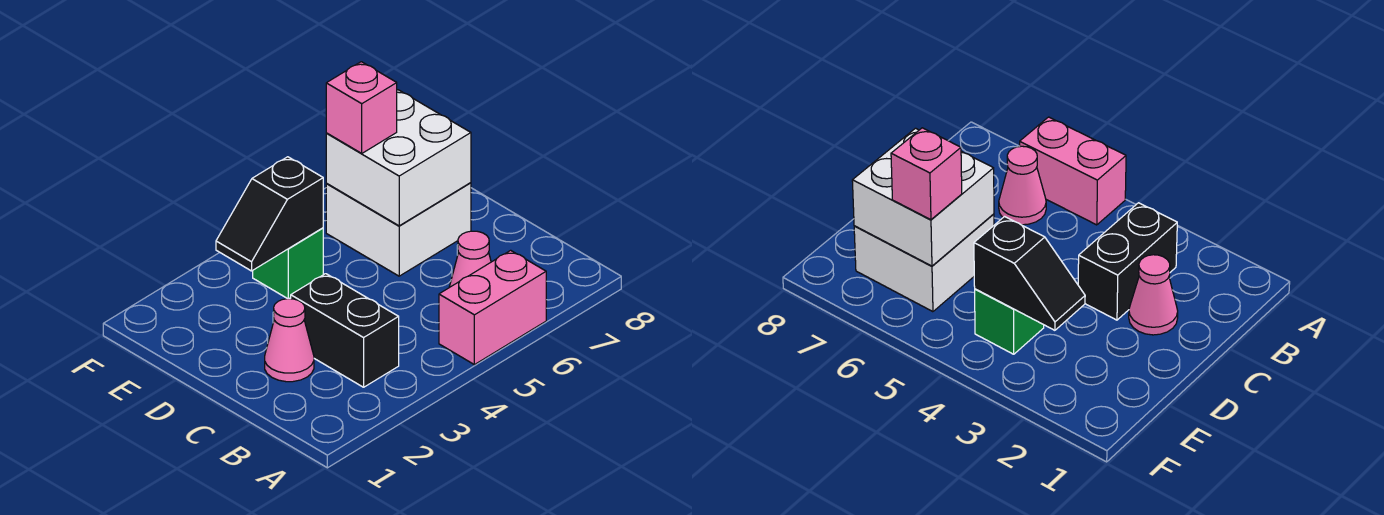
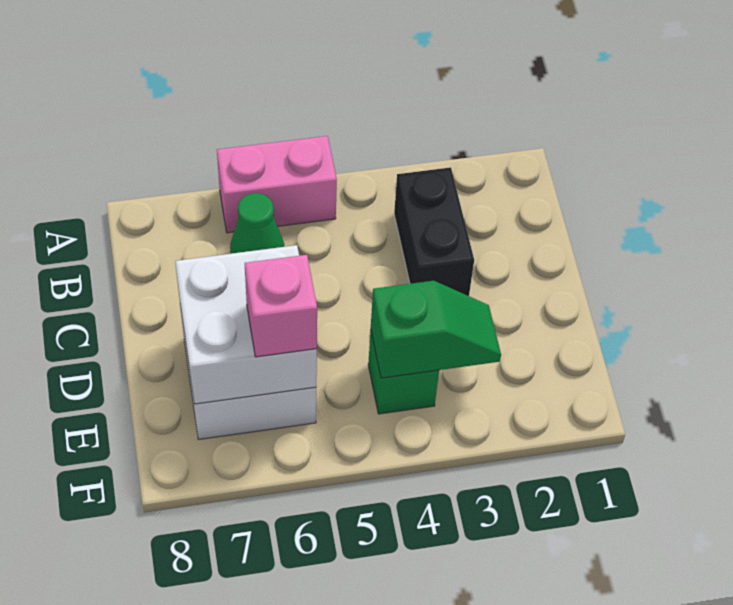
pink cone B6 level 1 -> green cone B6 level 1
pink cone C2 level 1 -> none
black slope E3:E4 level 2 top 4 -> green slope E3:E4 level 2 top 4

